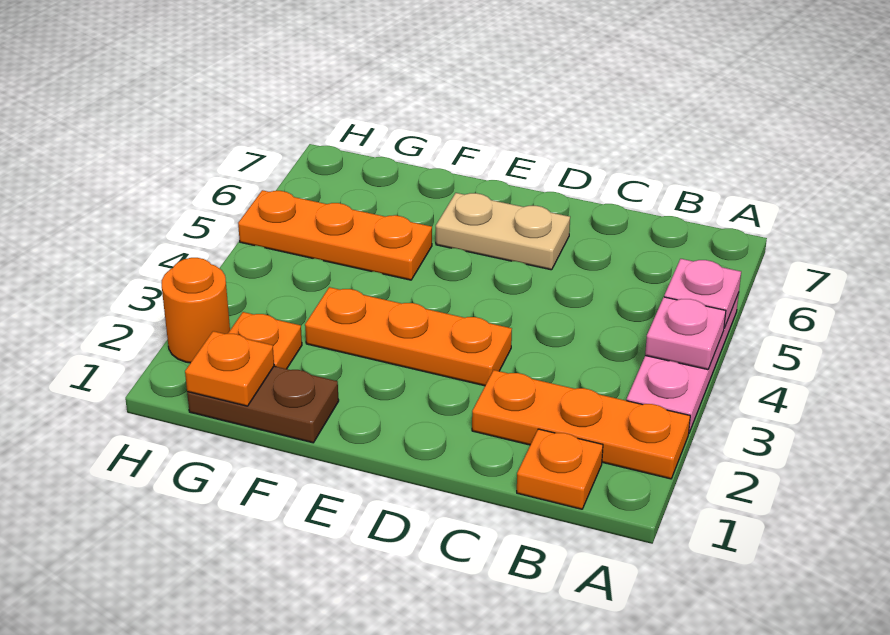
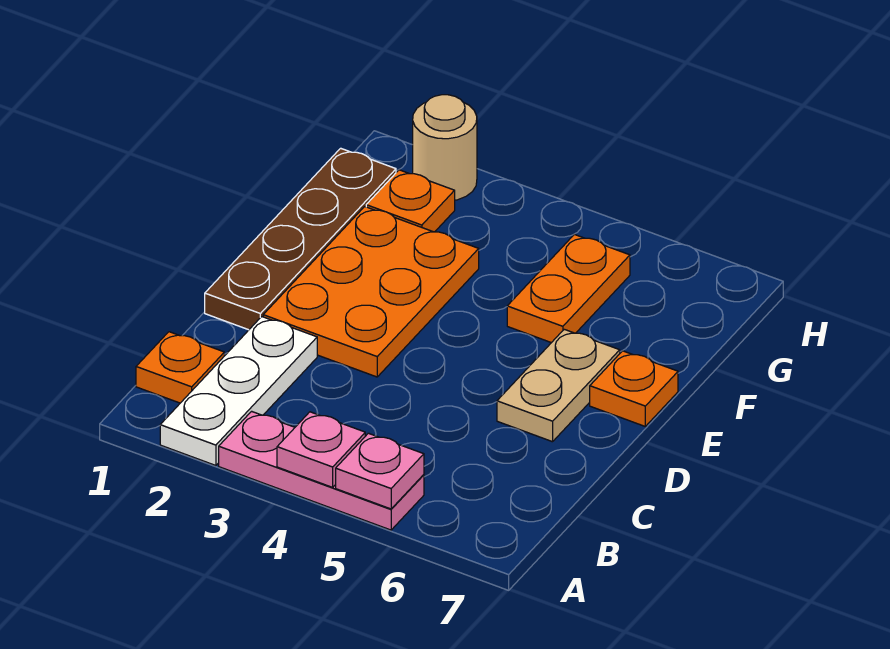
orange plate A2:C2 level 1 -> white plate A2:C2 level 1
orange plate D3:F3 level 1 -> orange plate D2:F3 level 1
brown plate F1:G1 level 1 -> brown plate D1:G1 level 1
orange plate F5:H5 level 1 -> orange plate F5:G5 level 1
orange plate G1 level 2 -> orange plate E7 level 1
orange round brick H2 level 1 -> tan round brick H2 level 1

